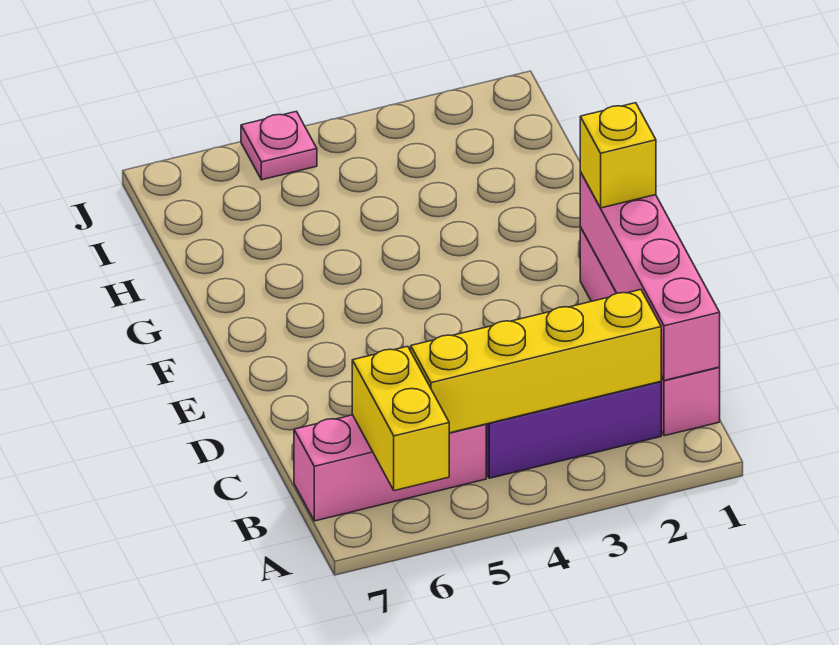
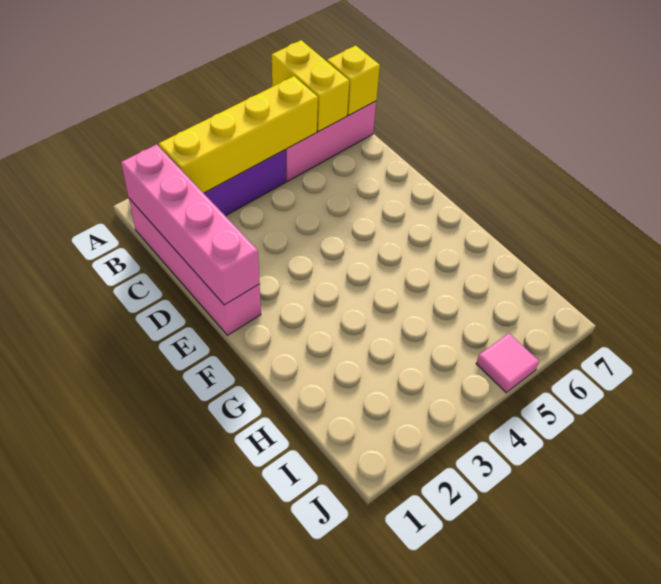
yellow brick E1 level 3 -> yellow brick B7 level 2
pink plate J5 level 1 -> pink tile J5 level 1

